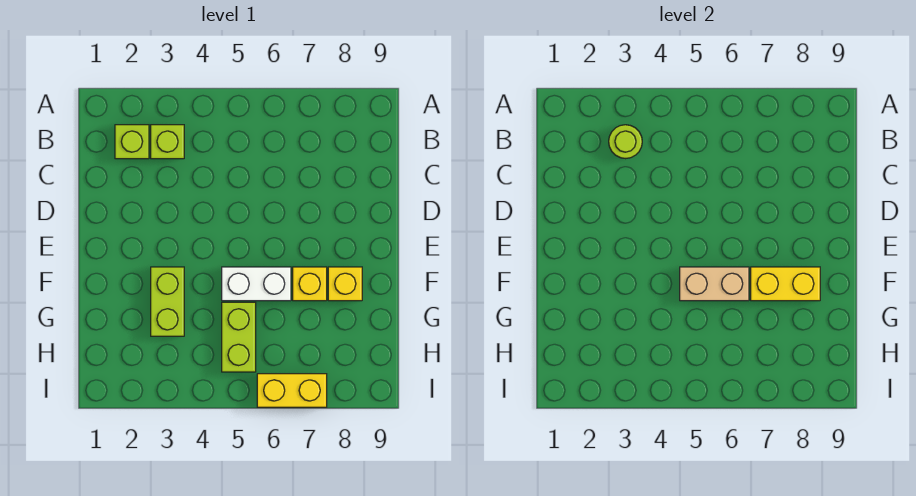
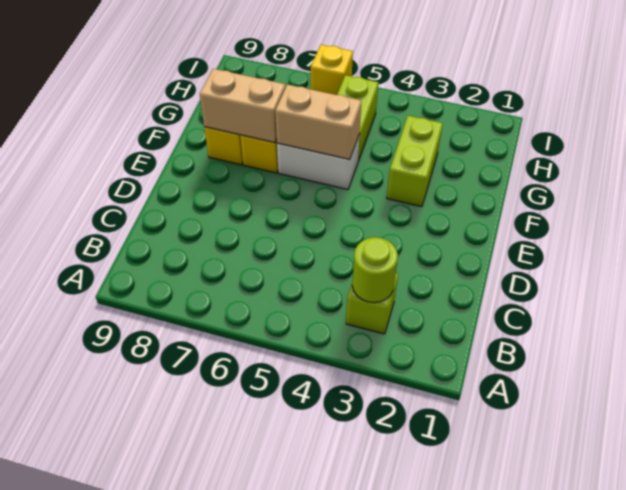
lime brick B2 level 1 -> none
yellow brick F7:F8 level 2 -> tan brick F7:F8 level 2
yellow brick I6:I7 level 1 -> yellow brick I6 level 1

